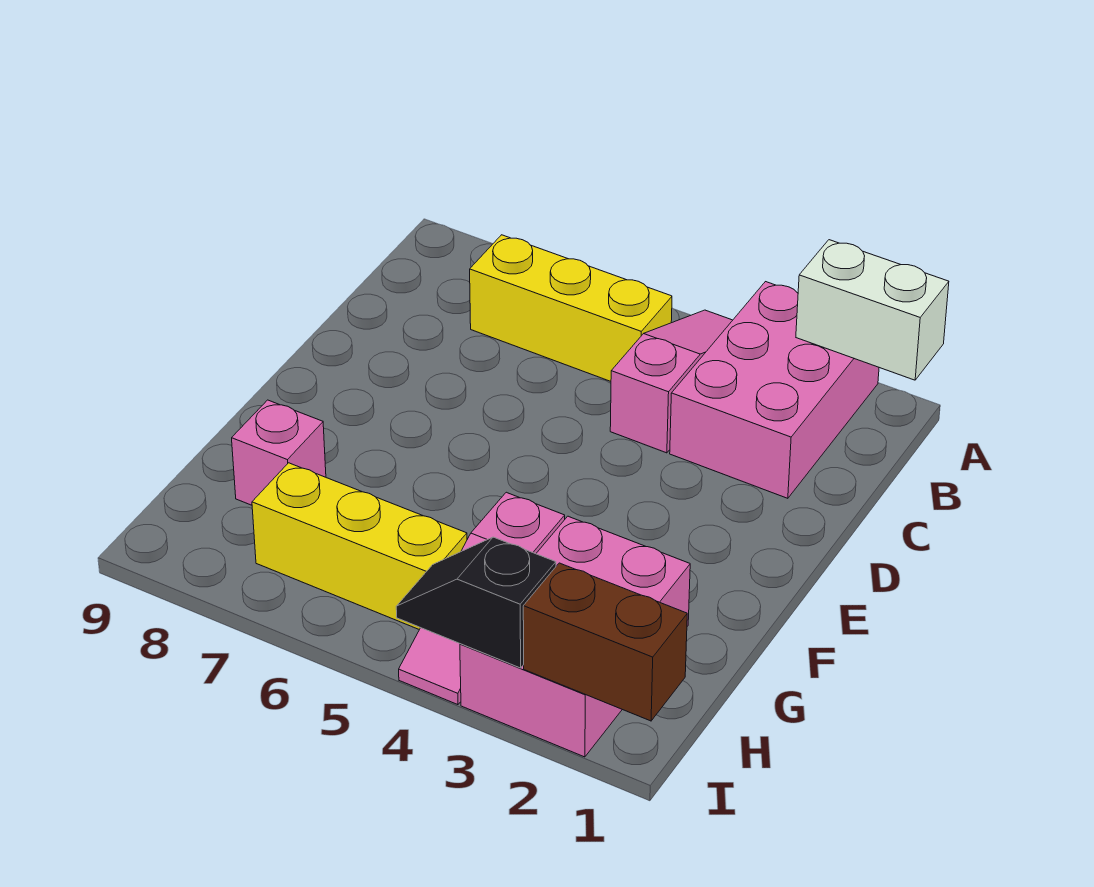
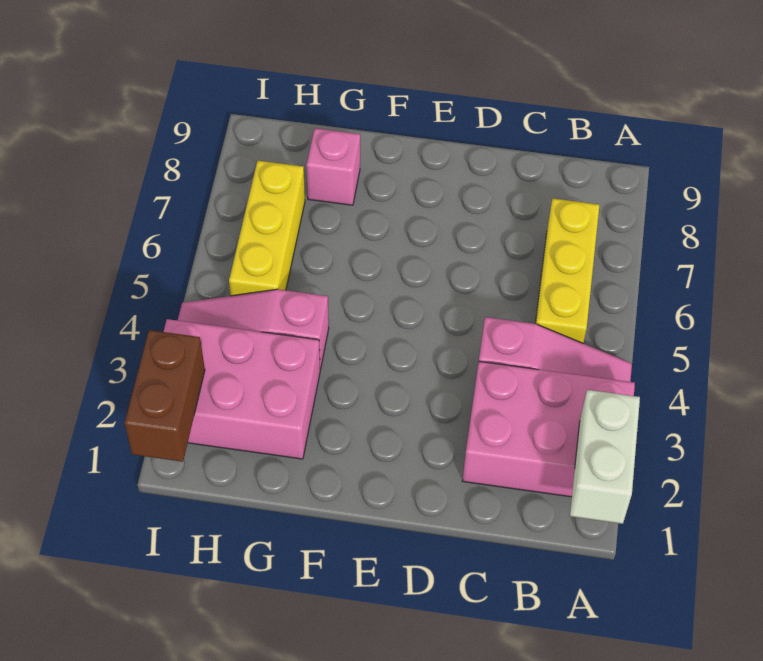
black slope I3:I4 level 2 top 3 -> none

